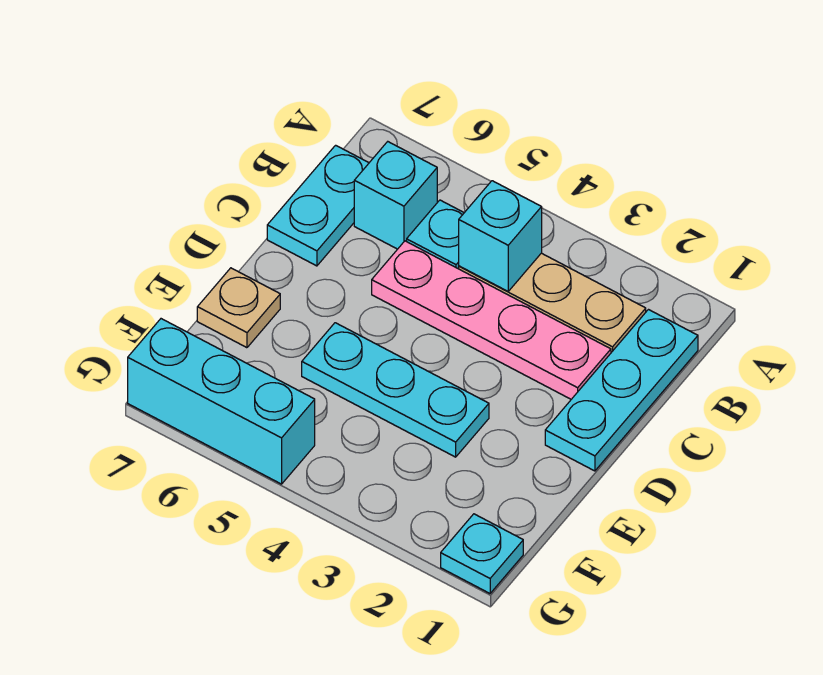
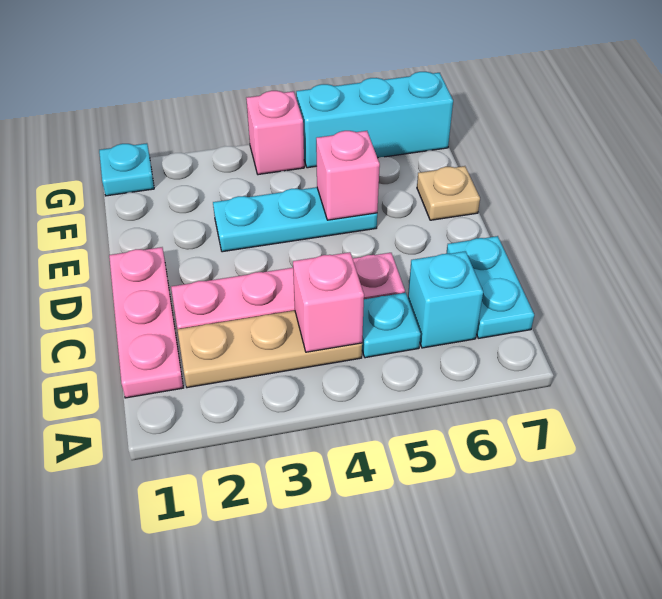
cyan plate B1:D1 level 1 -> pink plate B1:D1 level 1
cyan brick B4 level 2 -> pink brick B4 level 2
none -> pink brick E5 level 2
none -> pink brick G4 level 1

